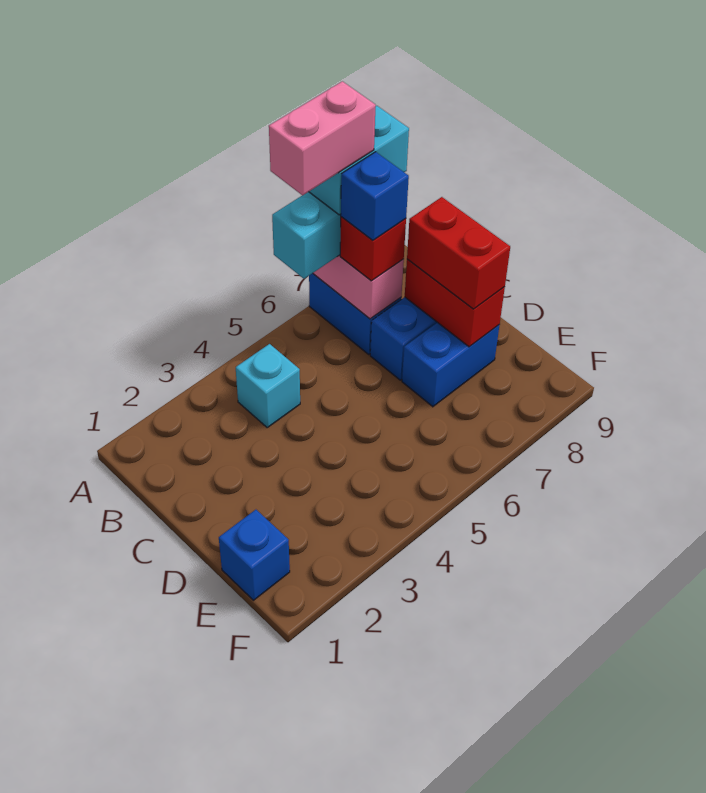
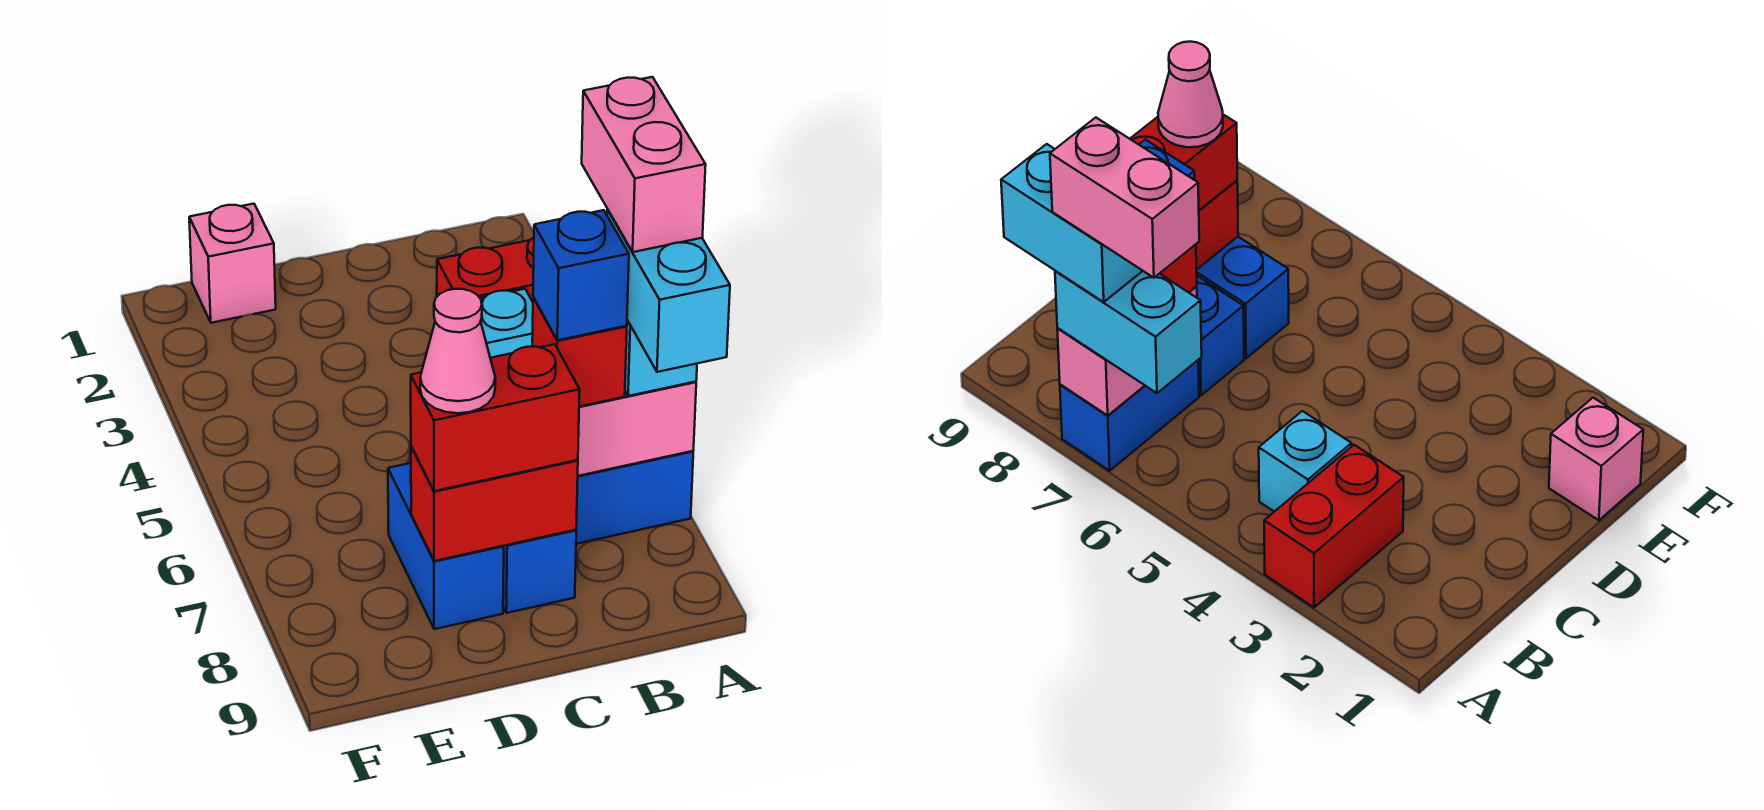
none -> red brick A3:B3 level 1
none -> pink cone D8 level 4
blue brick E1 level 1 -> pink brick E1 level 1

